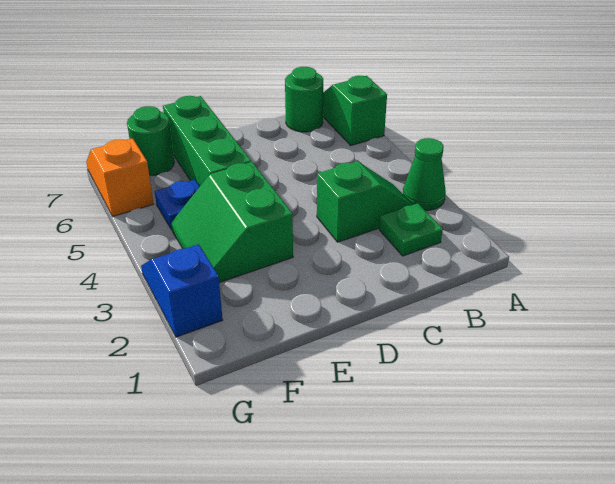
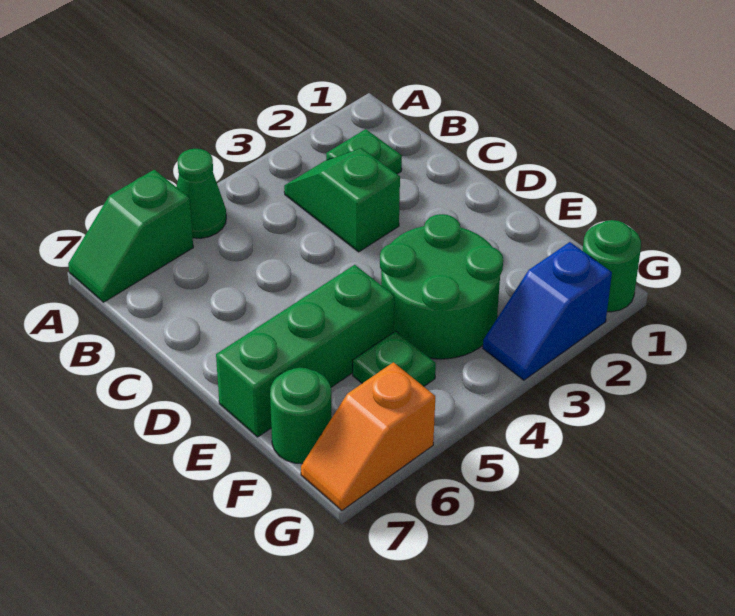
green cone A3 level 1 -> green cone A5 level 1
green round brick B7 level 1 -> green round brick G1 level 1
green slope E3:F4 level 1 top E -> green round brick E3:F4 level 1
blue plate F5 level 1 -> green plate F5 level 1

